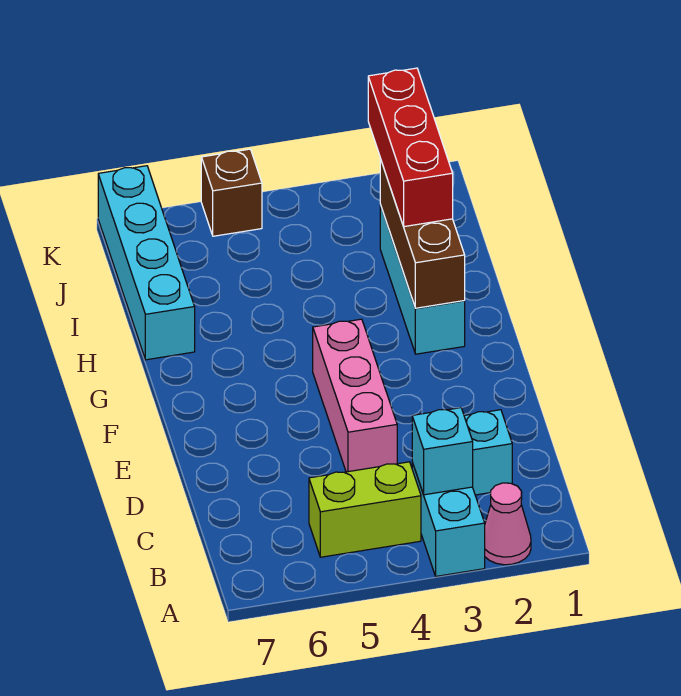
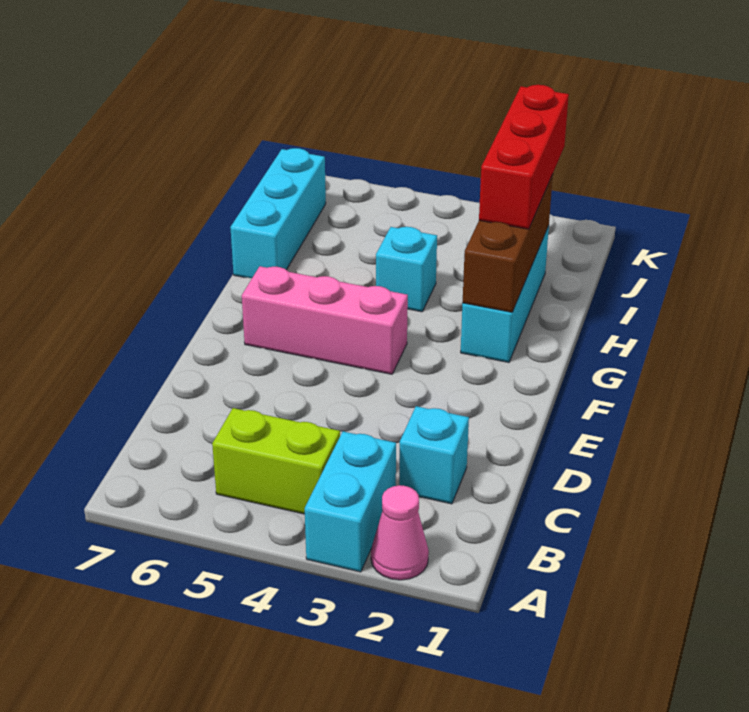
cyan brick B3 level 2 -> cyan brick H4 level 1
pink brick D4:F4 level 1 -> pink brick F4:F6 level 1
cyan brick H7:K7 level 1 -> cyan brick H7:J7 level 1
brown brick K5 level 1 -> none

